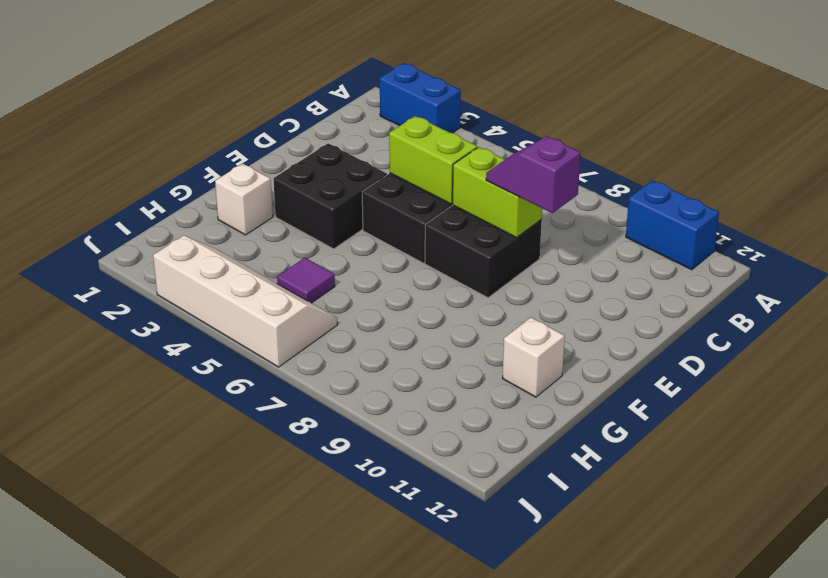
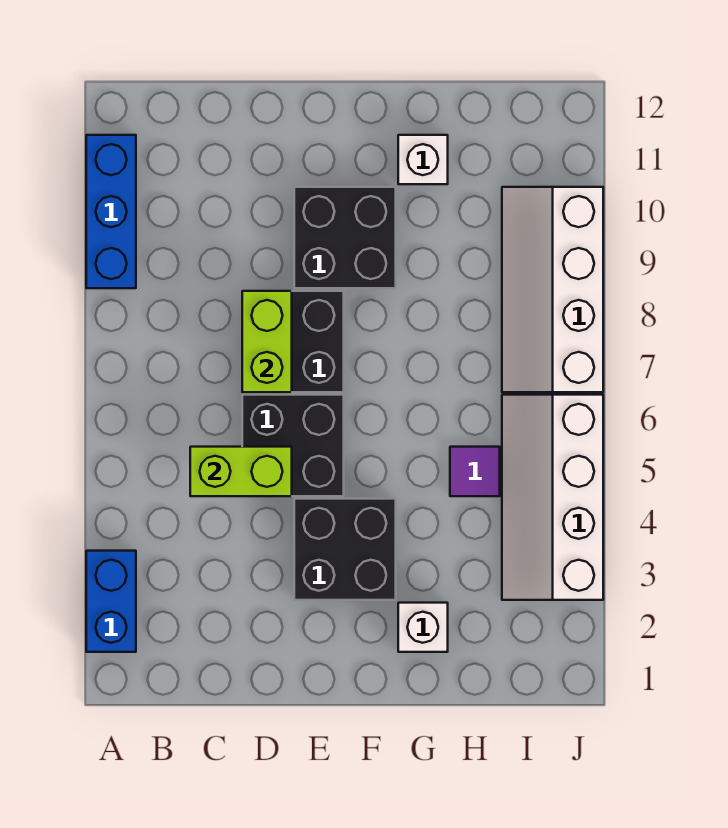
blue brick A10:A11 level 1 -> blue brick A9:A11 level 1
lime brick D5:D6 level 2 -> lime brick C5:D5 level 2
purple slope D8:D9 level 3 top 9 -> none
none -> black brick E9:F10 level 1
none -> white slope I7:J10 level 1 top J

